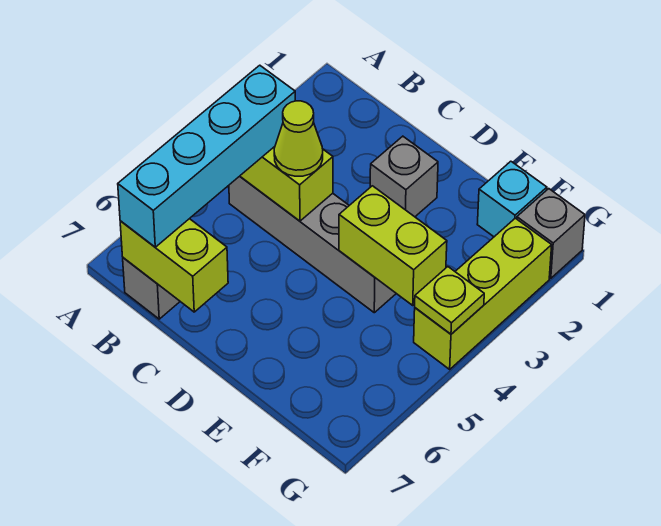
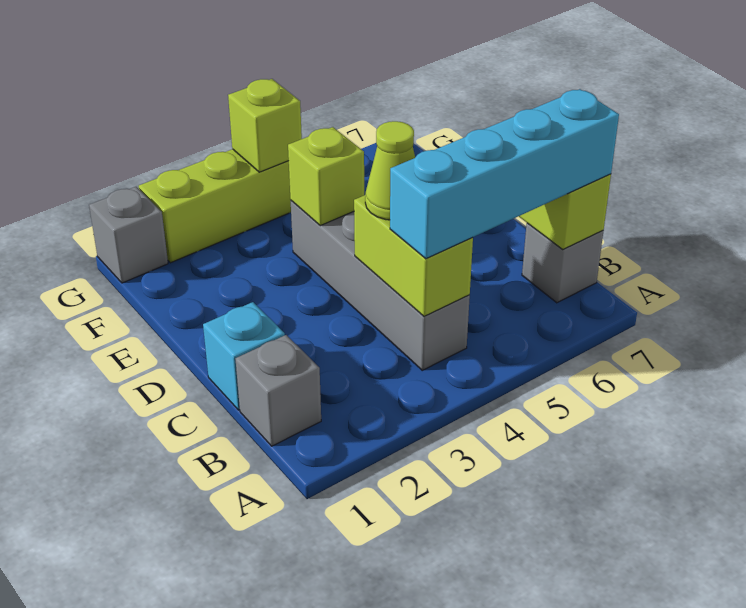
grey brick D2 level 1 -> grey brick B1 level 1
lime brick E4:F4 level 2 -> lime brick E4 level 2
cyan brick F1 level 1 -> cyan brick C1 level 1
lime plate G4 level 2 -> lime brick G4 level 2

